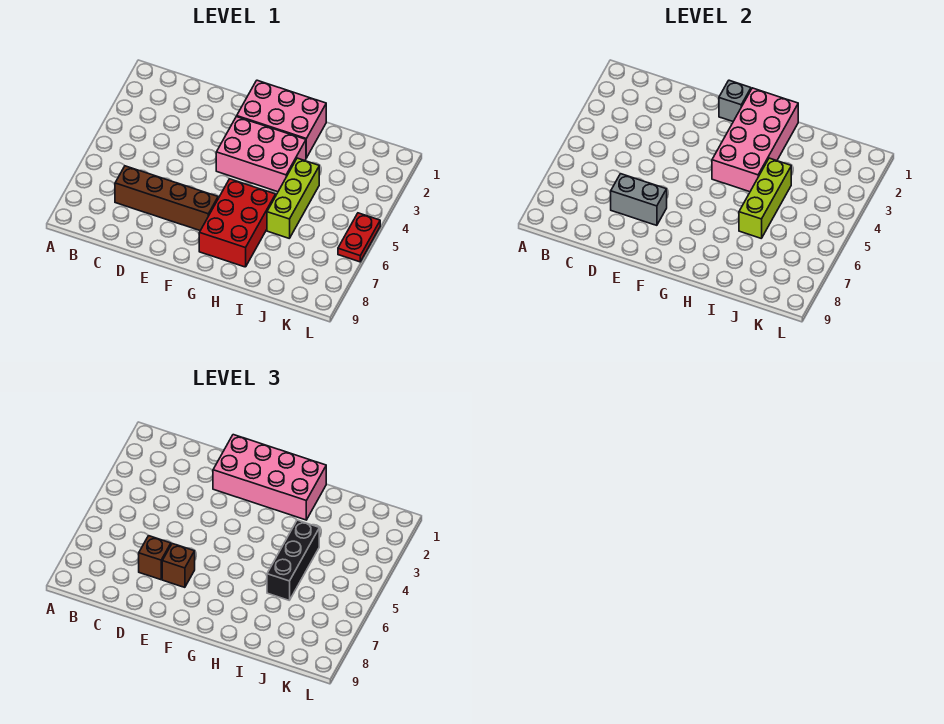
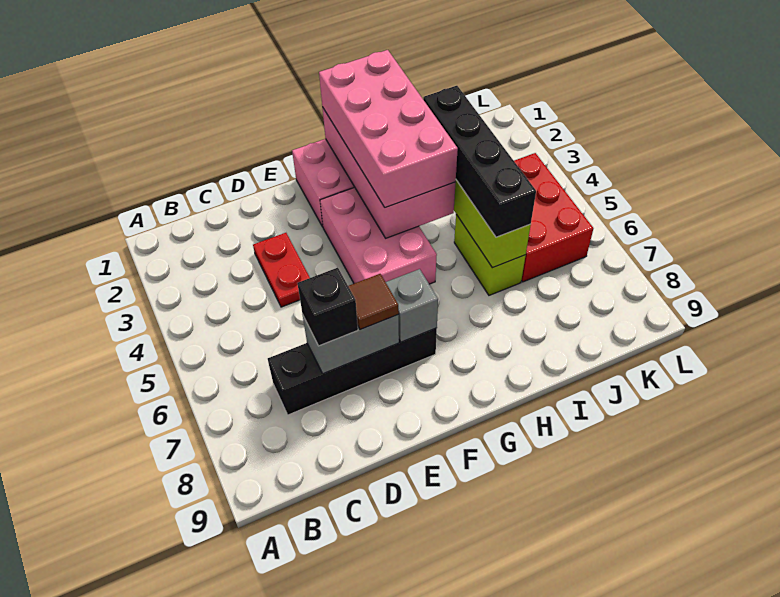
brown brick C7:F7 level 1 -> black brick C7:F7 level 1
brown brick D7 level 3 -> black brick D7 level 3
pink brick E1:H2 level 3 -> pink brick G1:H4 level 3
brown brick E7 level 3 -> brown tile E7 level 3
grey brick F1 level 2 -> grey brick F7 level 2
pink brick F3:H4 level 1 -> pink brick F3:G5 level 1
red brick G6:H8 level 1 -> red brick J4:K6 level 1
lime brick I4:I6 level 1 -> lime brick I5:I6 level 1
black brick I4:I6 level 3 -> black brick I3:I6 level 3
red plate L5:L6 level 1 -> red plate D3:D4 level 1

